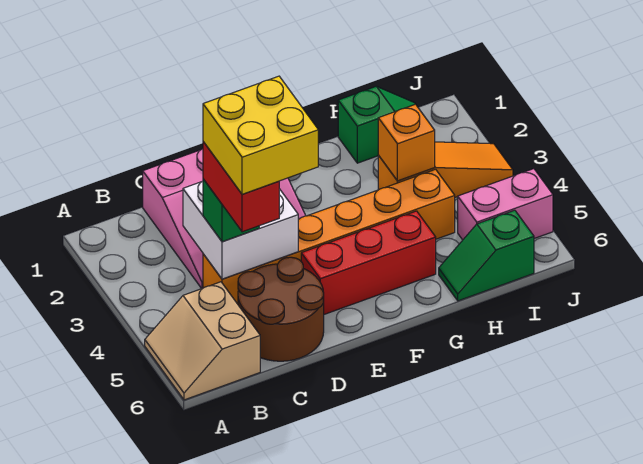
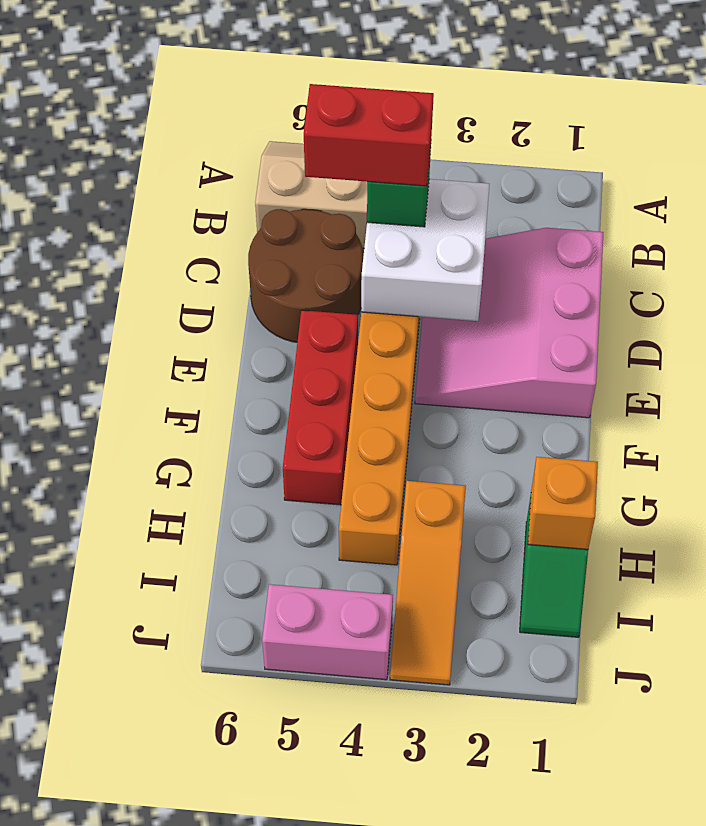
yellow brick C4:D5 level 5 -> none
orange brick H3 level 2 -> orange brick H1 level 2
green slope H6:I6 level 1 top I -> none
pink brick I5:J5 level 1 -> pink brick J4:J5 level 1

